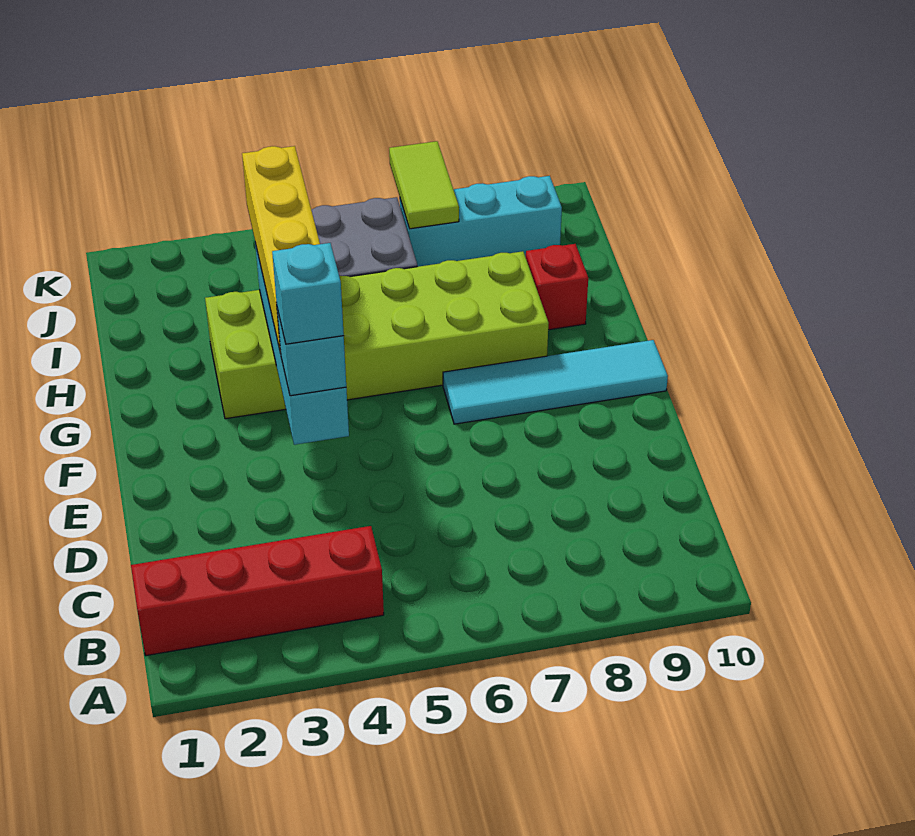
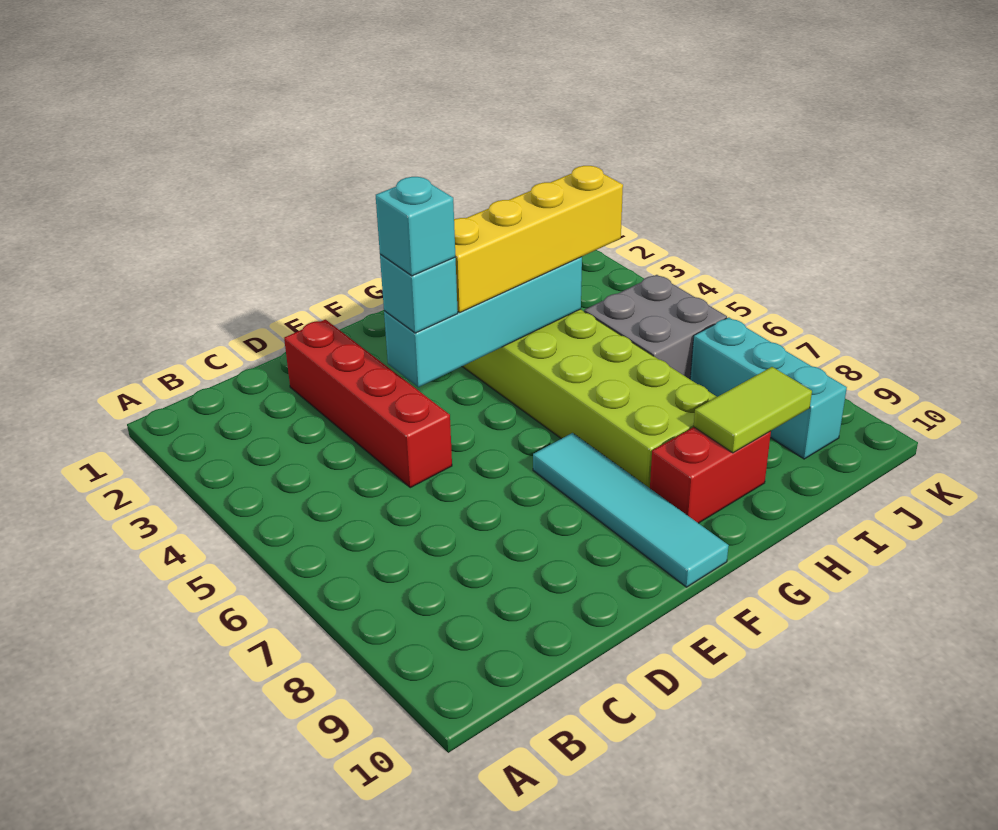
red brick B1:B4 level 1 -> red brick D2:D5 level 1
red brick H9 level 1 -> red brick G9:H9 level 1
lime tile J7:K7 level 2 -> lime tile H9:I9 level 2

